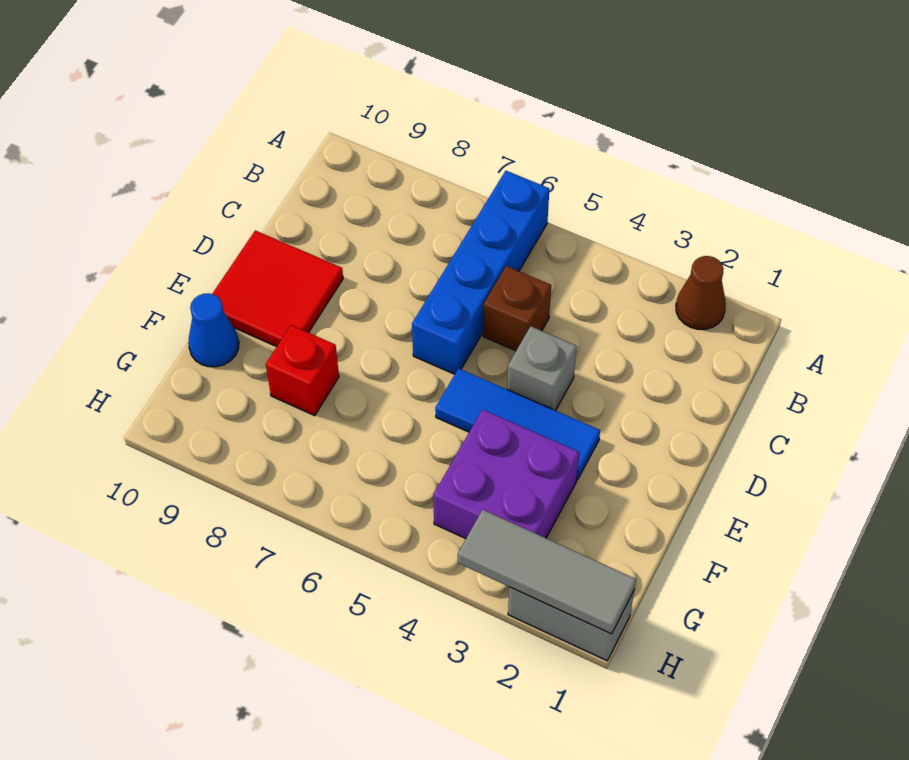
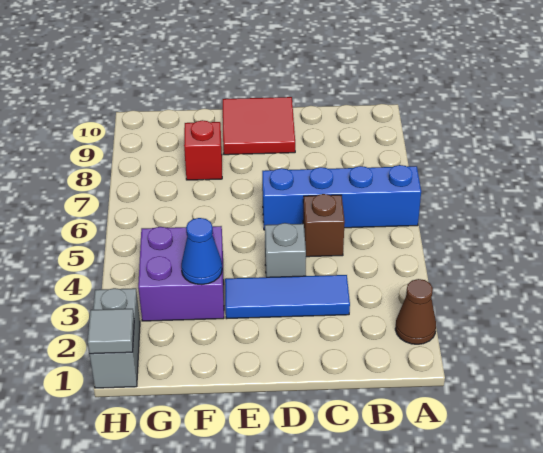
blue tile E3:E5 level 1 -> blue tile C3:E3 level 1
blue cone F10 level 1 -> blue cone F3 level 2
grey tile H1:H3 level 2 -> grey tile H1 level 2

